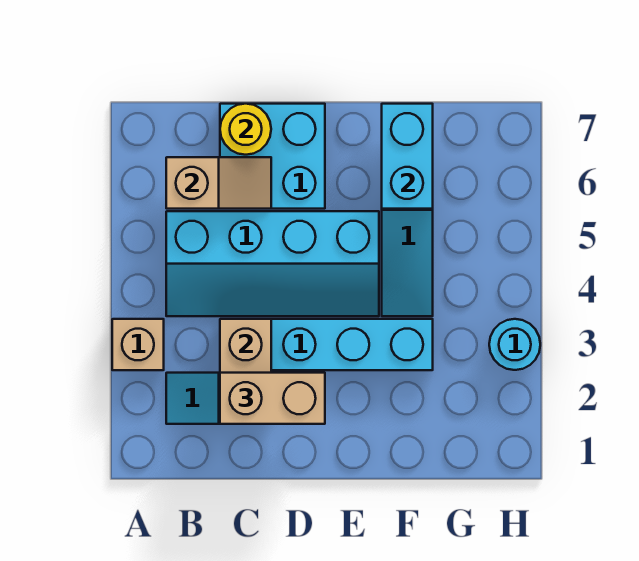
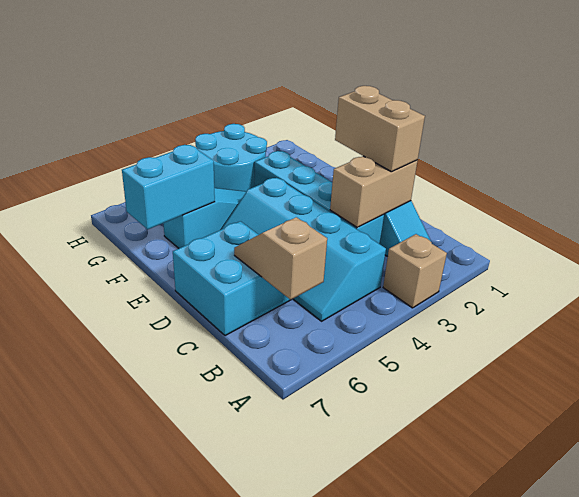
cyan slope B4:E5 level 1 top 5 -> cyan slope B4:E5 level 1 top 4
yellow round brick C7 level 2 -> none
cyan round brick H3 level 1 -> cyan round brick G3:H4 level 1

